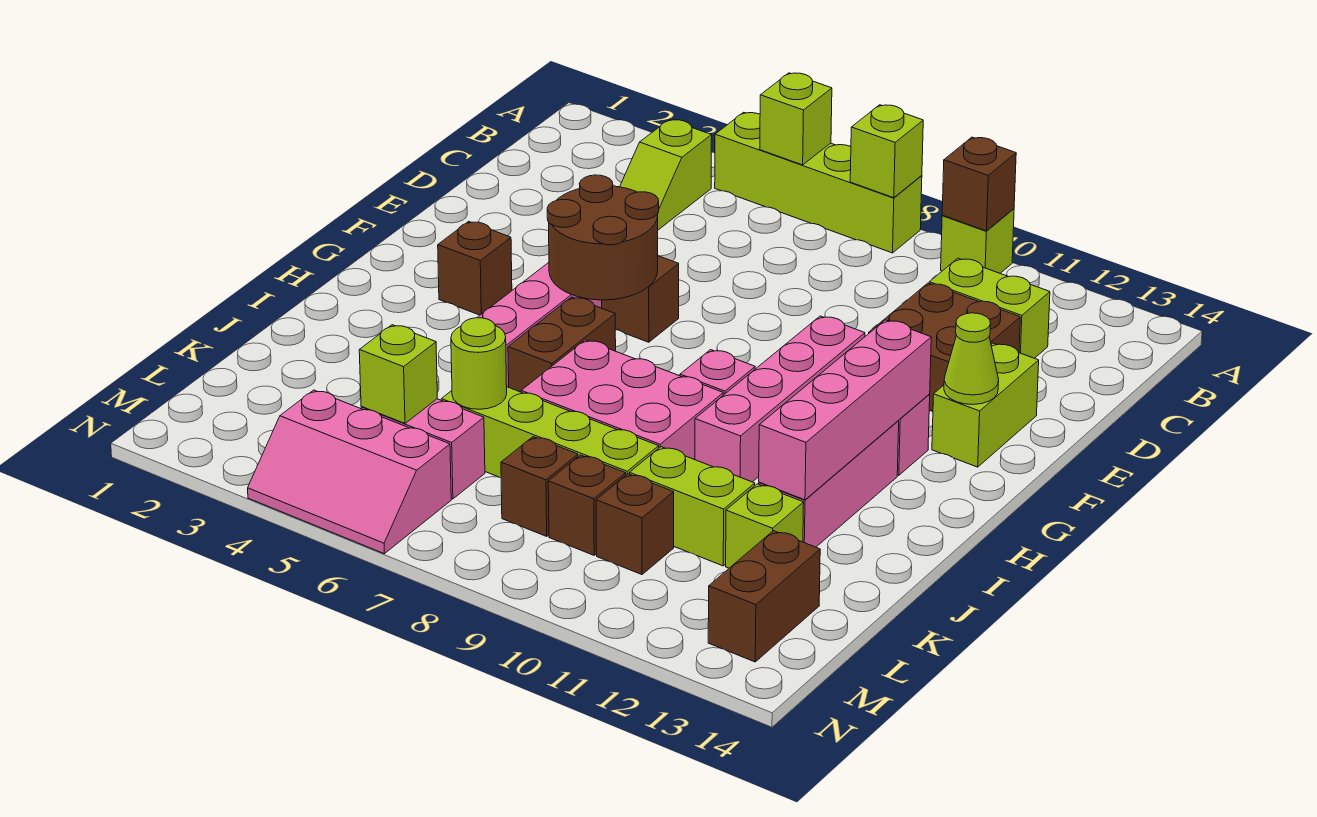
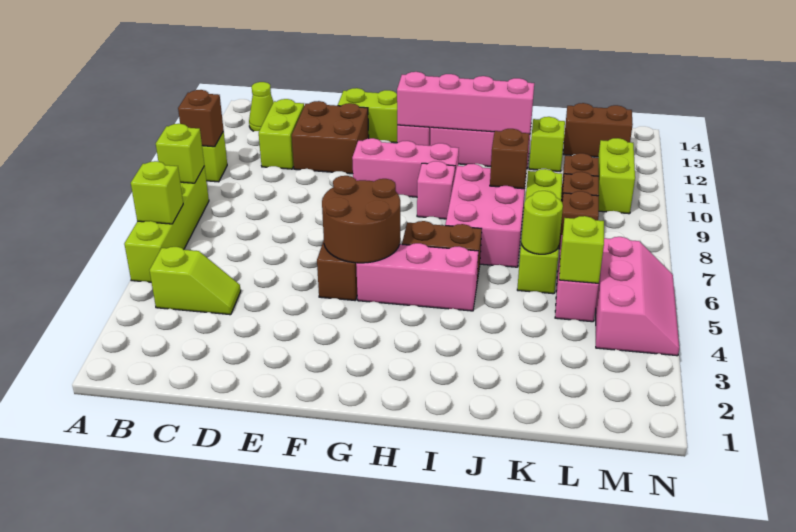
pink brick F10:I10 level 1 -> pink brick F10:H10 level 1
lime cone F13 level 2 -> lime cone B13 level 1
brown brick G3 level 1 -> brown brick J9 level 2
lime brick K10:K11 level 1 -> lime brick M10:M11 level 1

